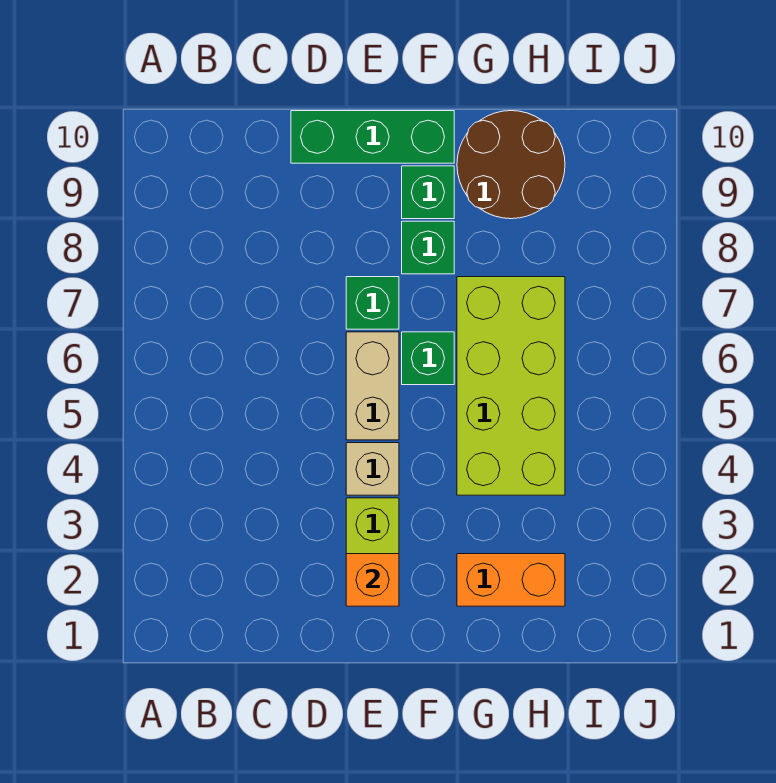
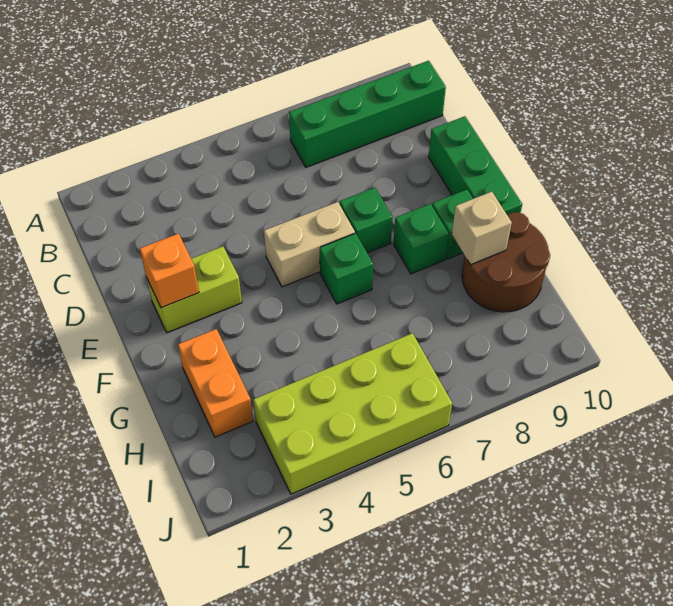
none -> green brick B7:B10 level 1
tan brick E4 level 1 -> tan brick G9 level 2
lime brick G4:H7 level 1 -> lime brick I3:J6 level 1

